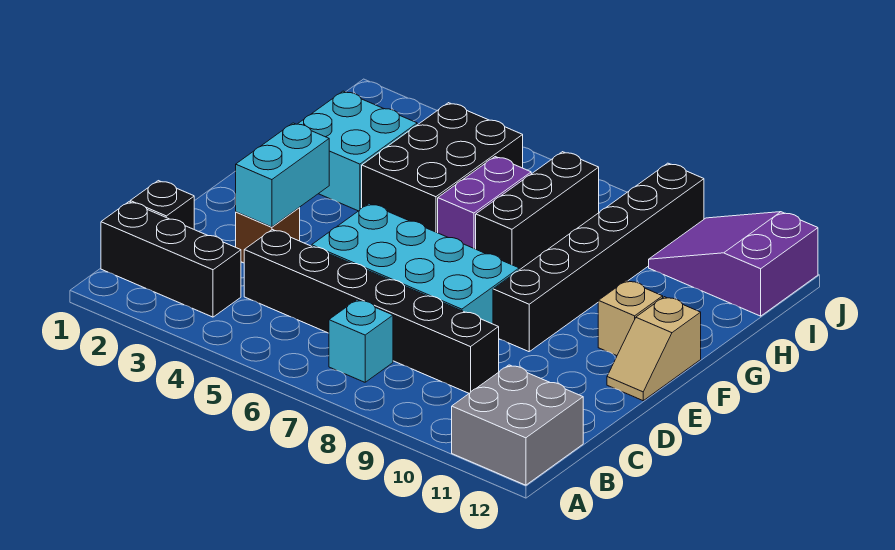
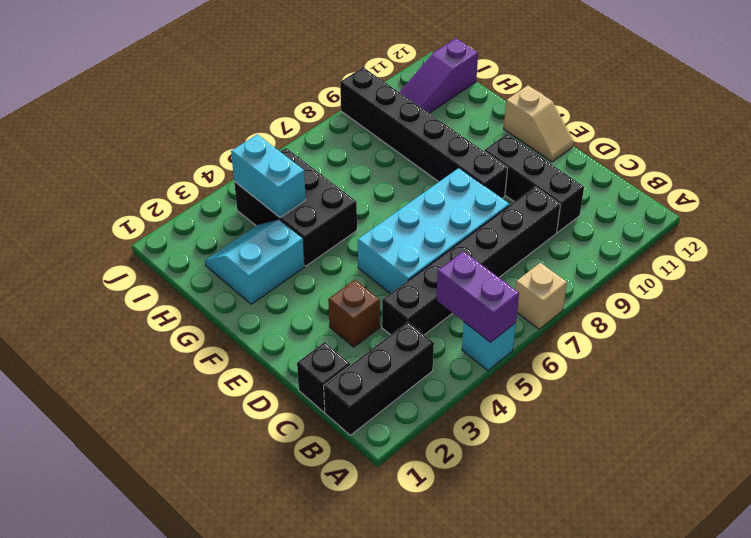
grey brick A11:B12 level 1 -> none
cyan brick B7 level 1 -> cyan brick A5 level 1
cyan brick D3:E3 level 2 -> cyan brick H4:I4 level 2
tan brick F11 level 1 -> tan brick A7 level 1
cyan brick G2:H3 level 1 -> cyan slope G2:H3 level 1 top G
purple brick G6:H6 level 1 -> purple brick A5:B5 level 2
black brick G7:I7 level 1 -> black brick C10:E10 level 1
purple slope I10:J12 level 1 top 12 -> purple slope I10:I12 level 1 top 12

